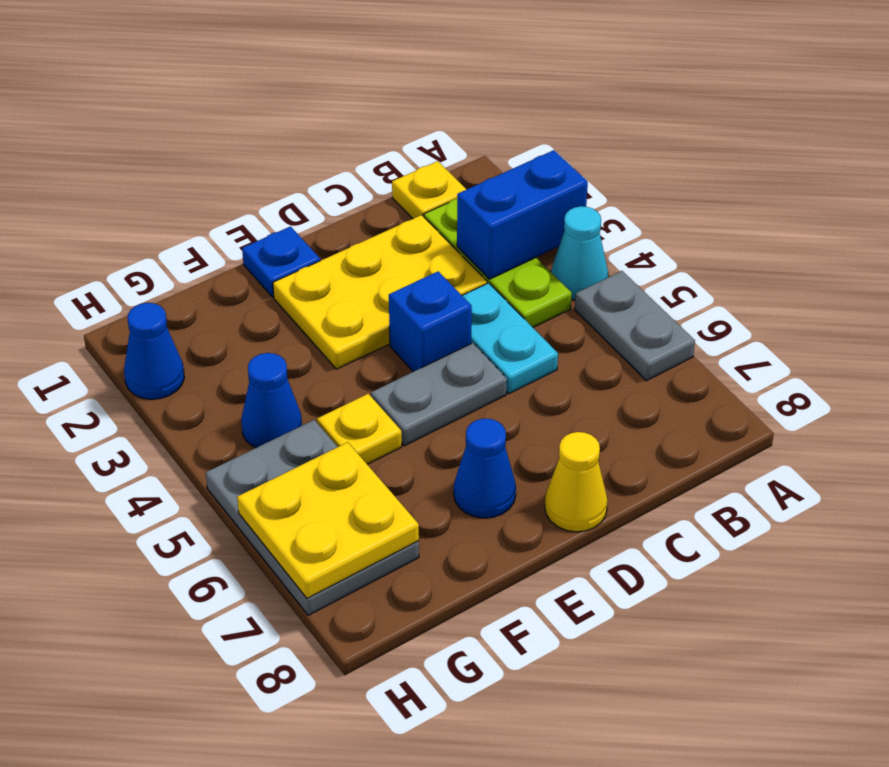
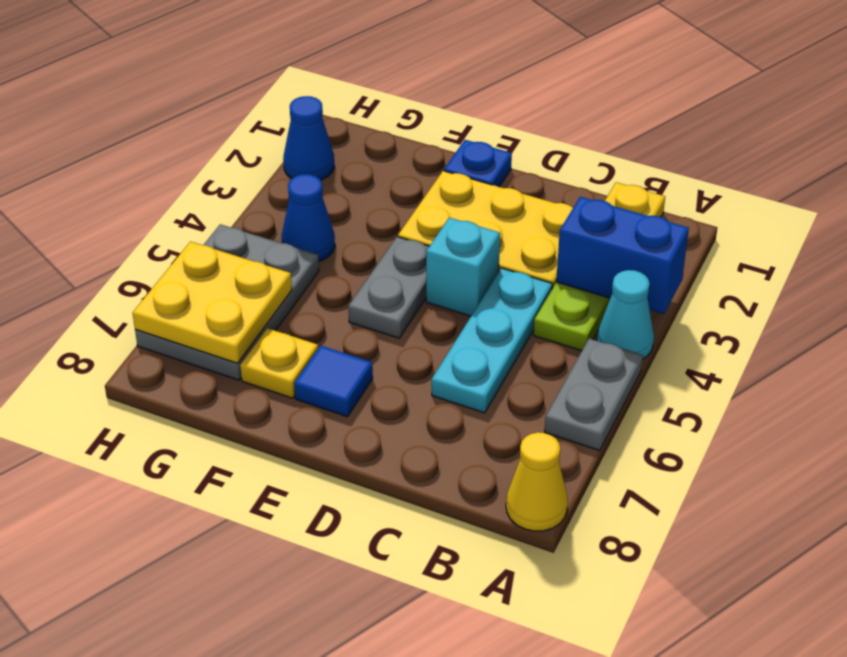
cyan plate C4:C5 level 1 -> cyan plate C4:C6 level 1
blue brick D4 level 1 -> cyan brick D4 level 1
grey plate D5:E5 level 1 -> grey plate E4:E5 level 1
yellow cone D8 level 1 -> yellow cone A8 level 1
blue cone E7 level 1 -> blue tile E7 level 1
yellow plate F5 level 1 -> yellow plate F7 level 1

